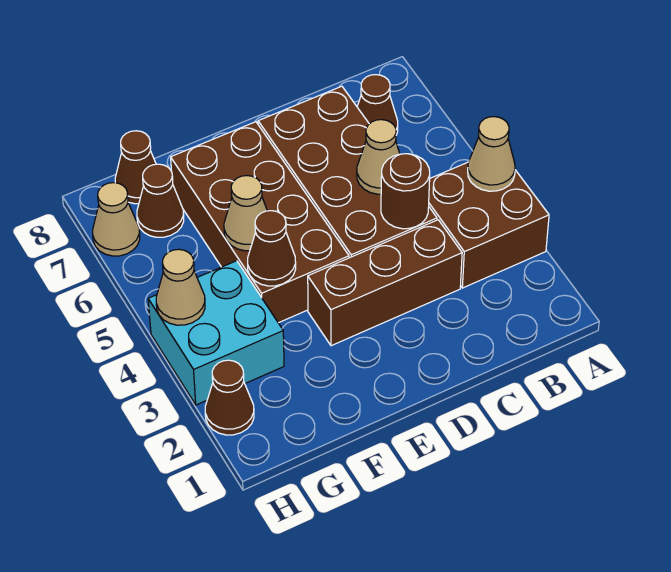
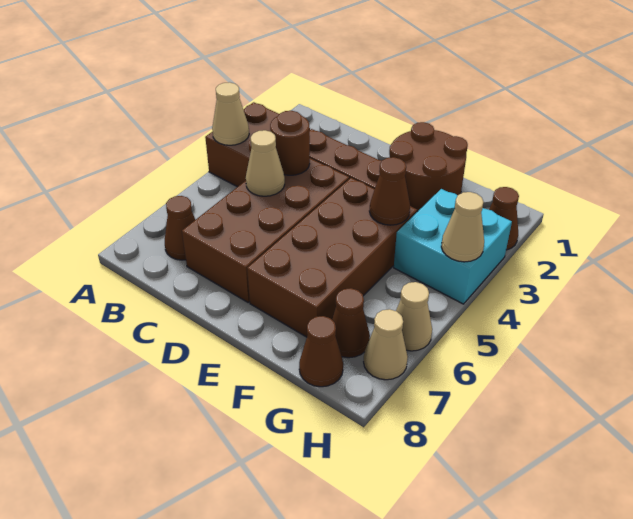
none -> brown round brick E1:F2 level 1
tan cone F5 level 2 -> tan cone H6 level 1

